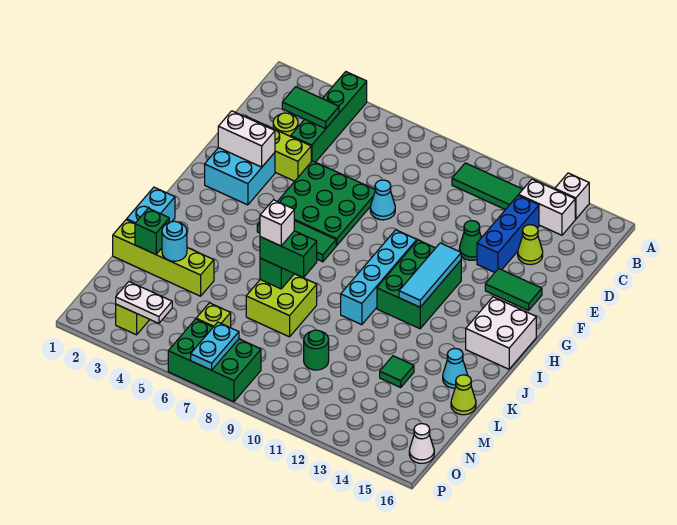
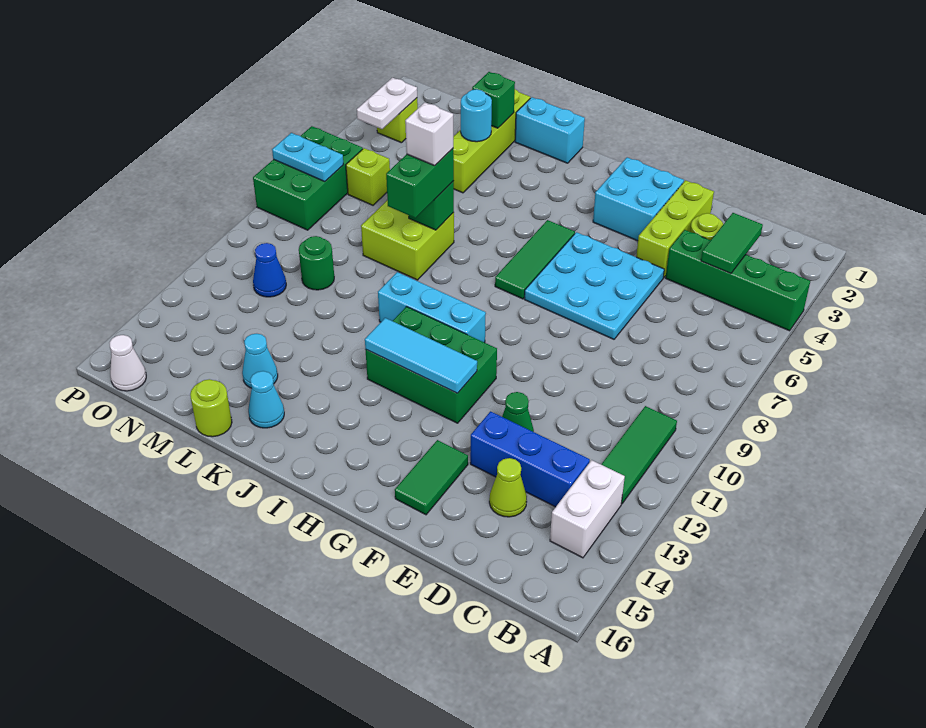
white brick A14 level 1 -> none
green plate E5:G7 level 1 -> cyan plate E5:G7 level 1
cyan cone E8 level 1 -> cyan cone L14 level 1
white brick F2:F3 level 2 -> none
cyan brick G10:J10 level 1 -> cyan brick H10:J10 level 1
white brick H15:I16 level 1 -> none
green tile L13 level 1 -> none
lime cone L16 level 1 -> lime round brick L16 level 1
none -> blue cone N11 level 1

